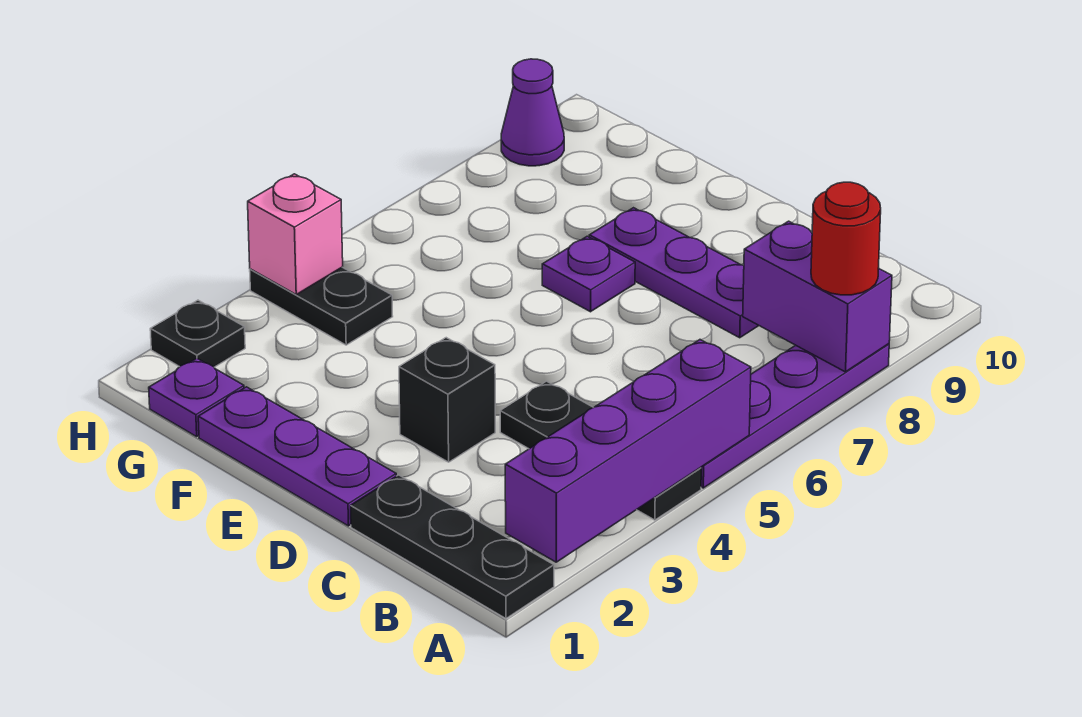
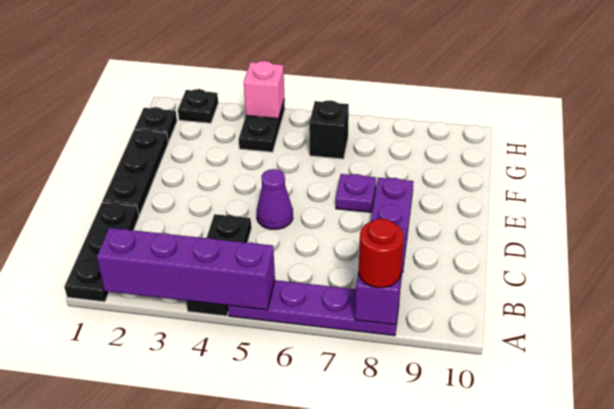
purple plate D1:F1 level 1 -> black plate D1:F1 level 1
black brick D3 level 1 -> black brick G6 level 1
purple plate G1 level 1 -> black plate G1 level 1
purple cone H9 level 1 -> purple cone D5 level 1

